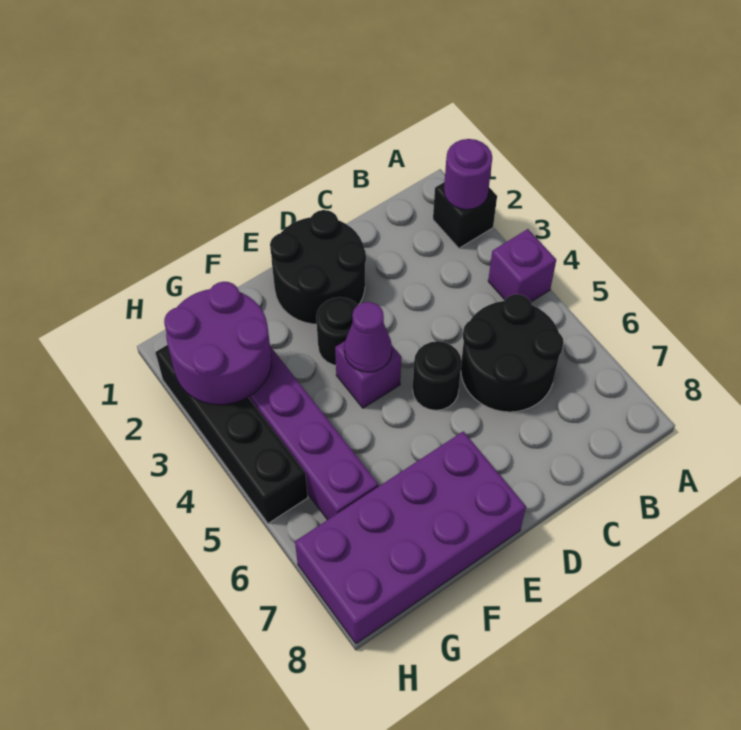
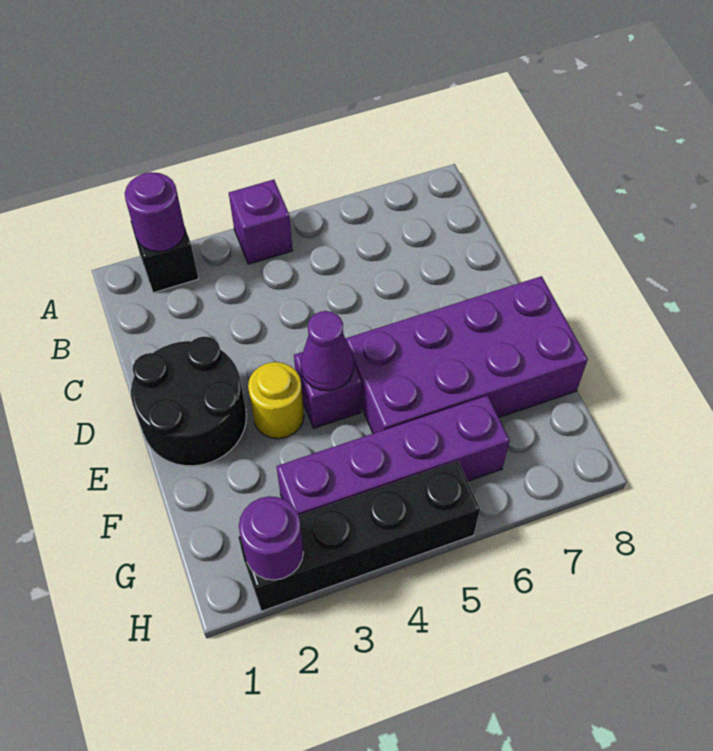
black round brick B5:C6 level 1 -> none
black round brick D5 level 1 -> none
black round brick E3 level 1 -> yellow round brick E3 level 1
purple brick E7:H8 level 1 -> purple brick E5:F8 level 1
purple round brick G2:H3 level 2 -> purple round brick H2 level 2

